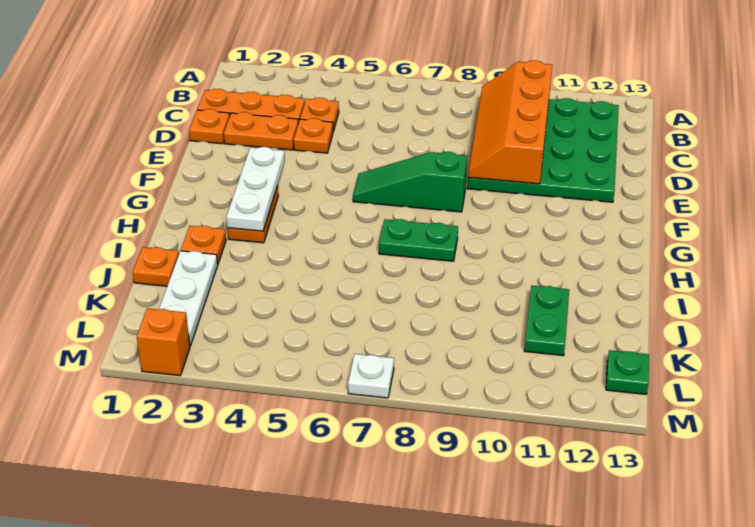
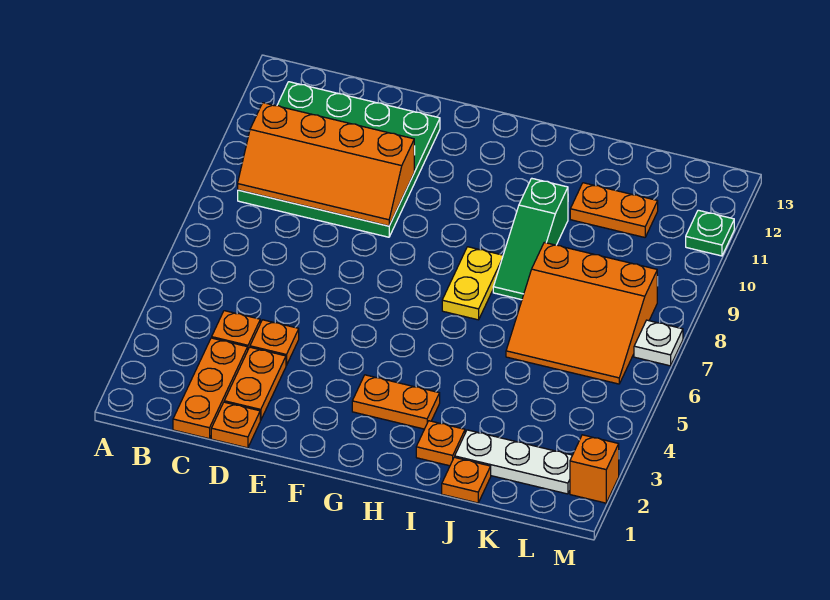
white plate F3:H3 level 2 -> none
green slope F6:F8 level 1 top 8 -> green slope I8:I10 level 1 top 10
green plate H7:H8 level 1 -> yellow plate H7:H8 level 1
none -> orange slope J6:L8 level 1 top 8
green plate J11:K11 level 1 -> orange plate J11:K11 level 1
green plate L13 level 1 -> green plate M11 level 1

